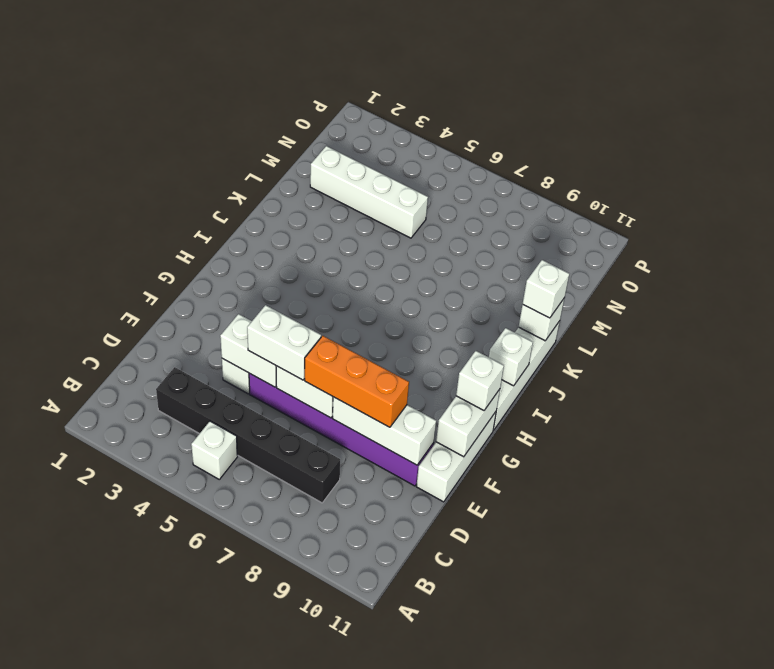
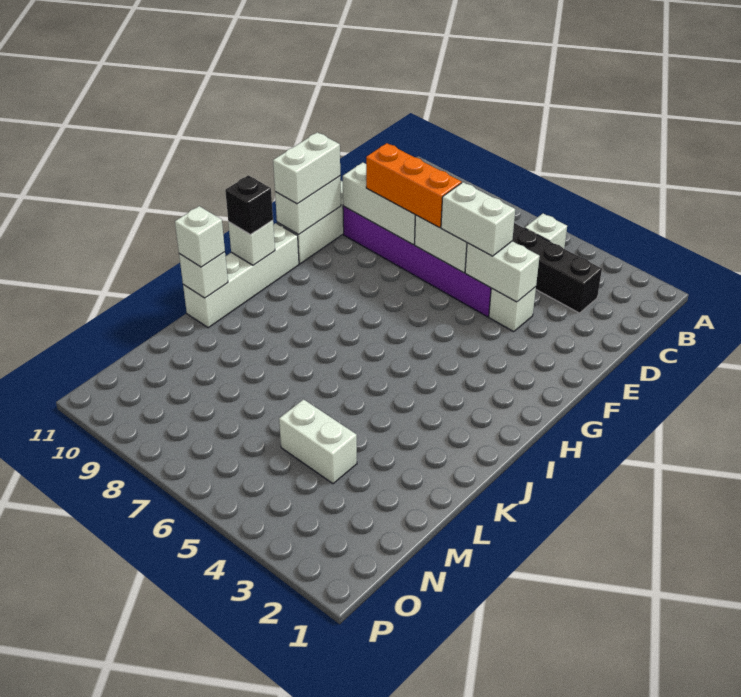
white brick G11 level 3 -> white brick F11:G11 level 3
none -> black brick I11 level 3
white brick M2:M5 level 1 -> white brick M4:M5 level 1

